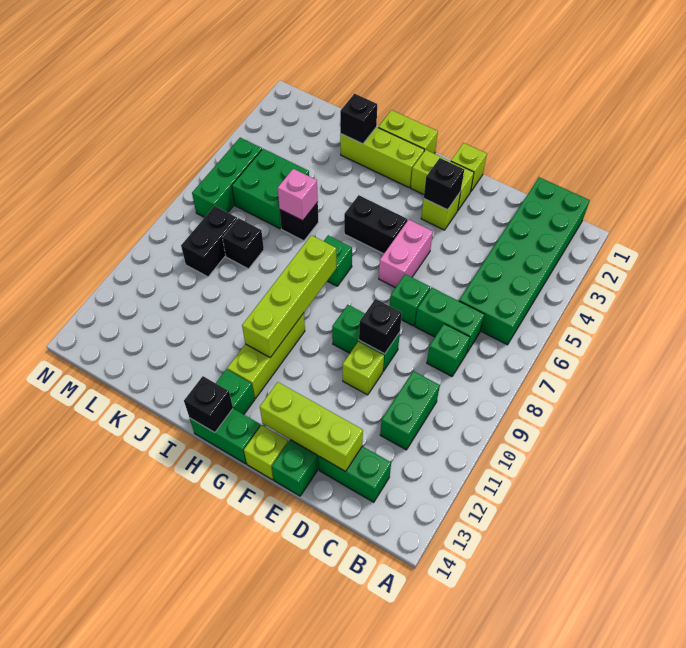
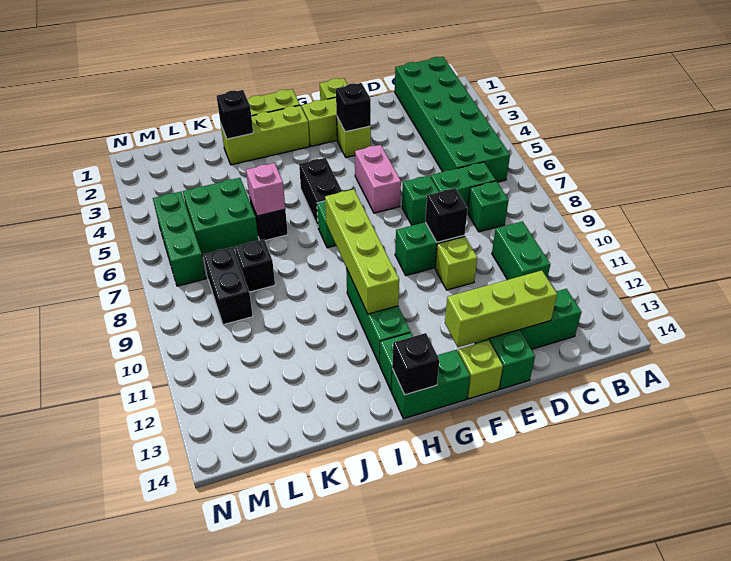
black brick G5:H5 level 1 -> black brick H5:H6 level 1
lime brick H10:H12 level 1 -> green brick H10:H12 level 1

